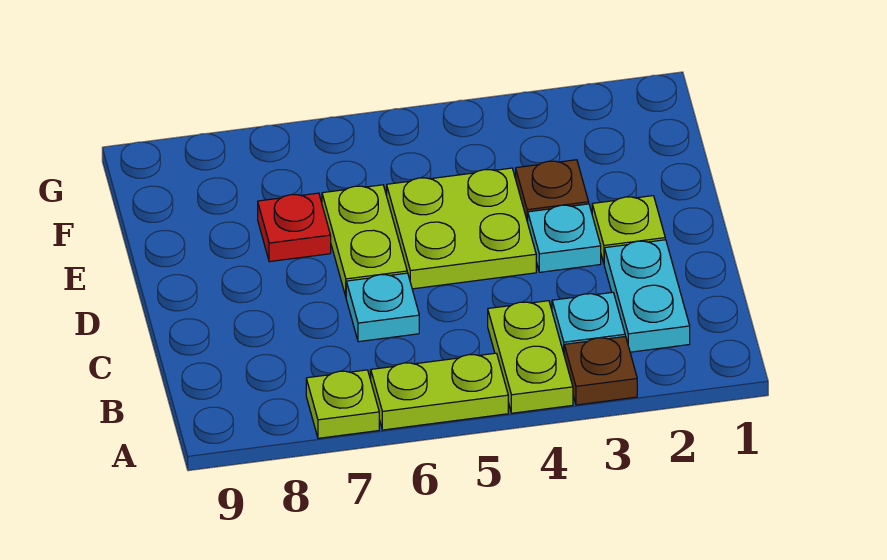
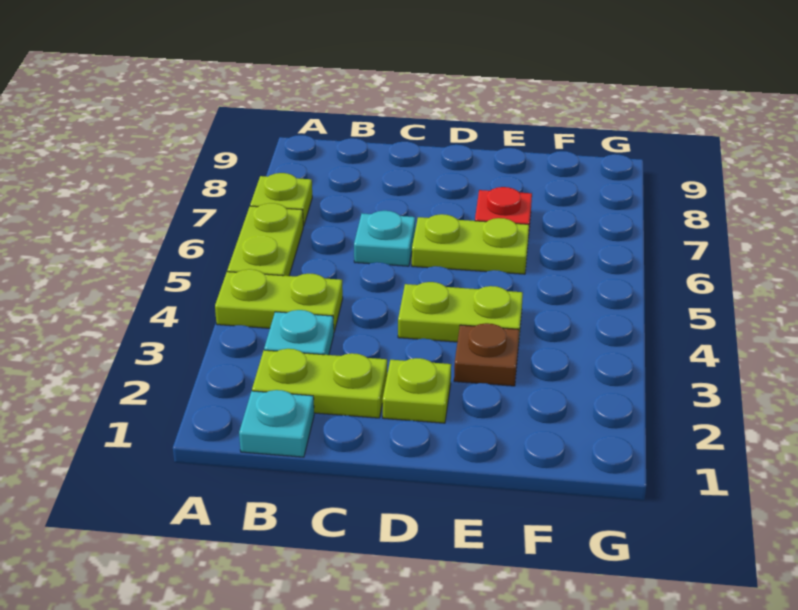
brown plate A3 level 1 -> none
cyan plate B2:C2 level 1 -> lime plate B2:C2 level 1
cyan plate D3 level 1 -> cyan plate B1 level 1
lime plate D4:E5 level 1 -> lime plate D4:E4 level 1

